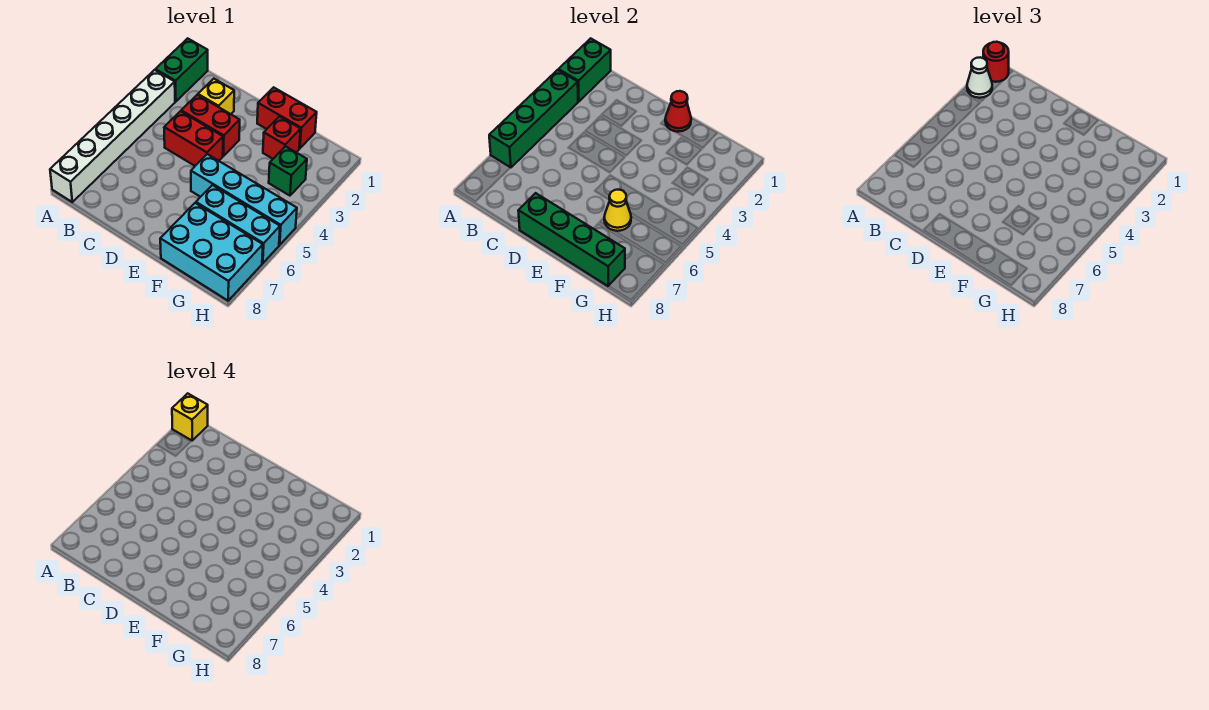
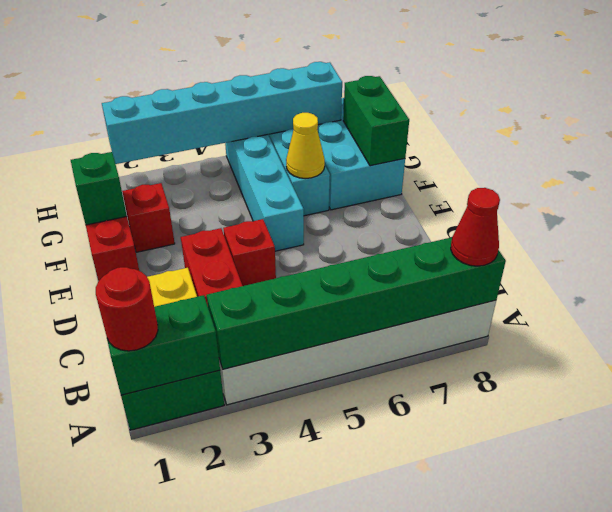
yellow brick A1 level 4 -> none
white cone A2 level 3 -> none
green brick A3:A6 level 2 -> green brick A3:A8 level 2
red brick C4:D4 level 1 -> red brick D4 level 1
green brick D8:G8 level 2 -> green brick F8:G8 level 2
red cone E1 level 2 -> red cone A8 level 3
green brick G3 level 1 -> green brick F1 level 2
none -> cyan brick H2:H7 level 2

